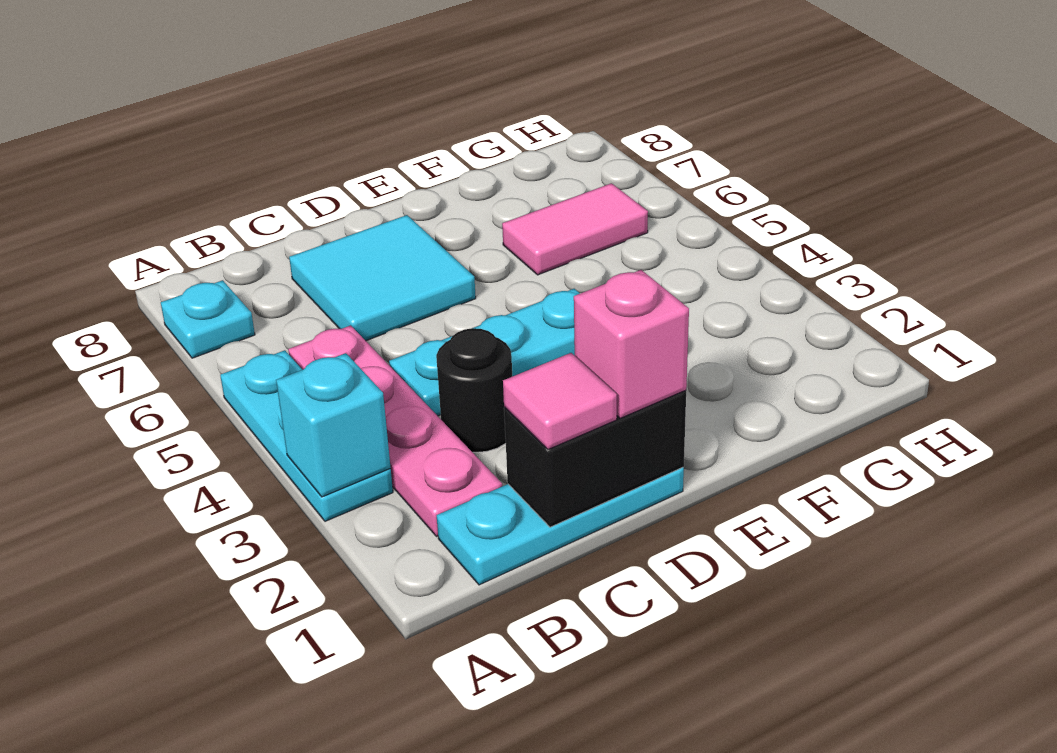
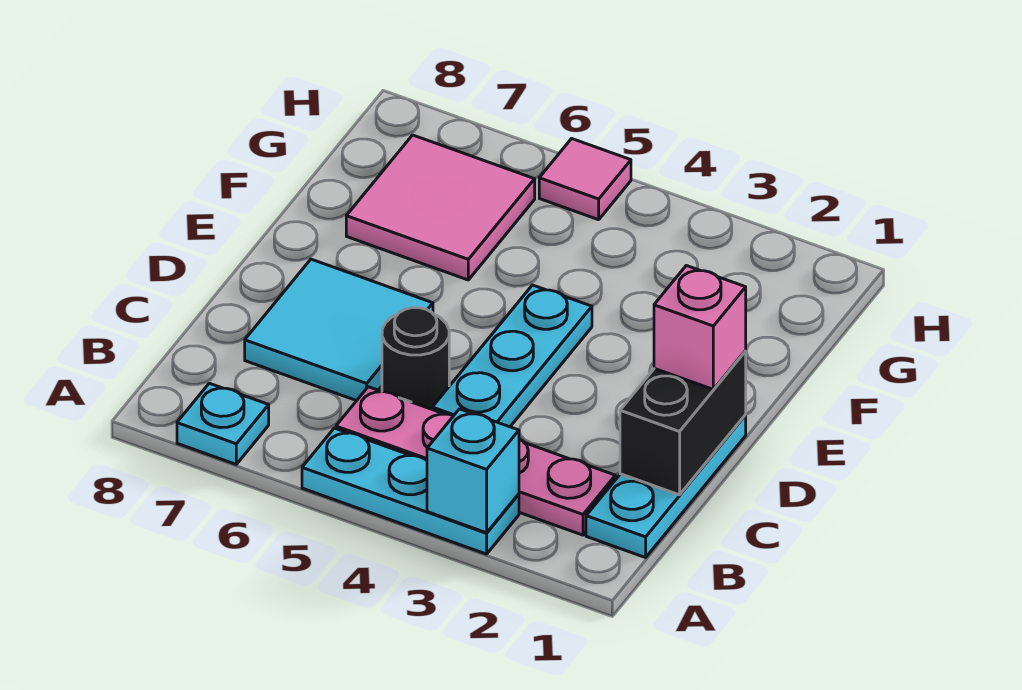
pink tile C1 level 3 -> pink tile H5 level 1
black round brick C3 level 1 -> black round brick C5 level 1
pink tile F6:G6 level 1 -> pink tile F6:G7 level 1

